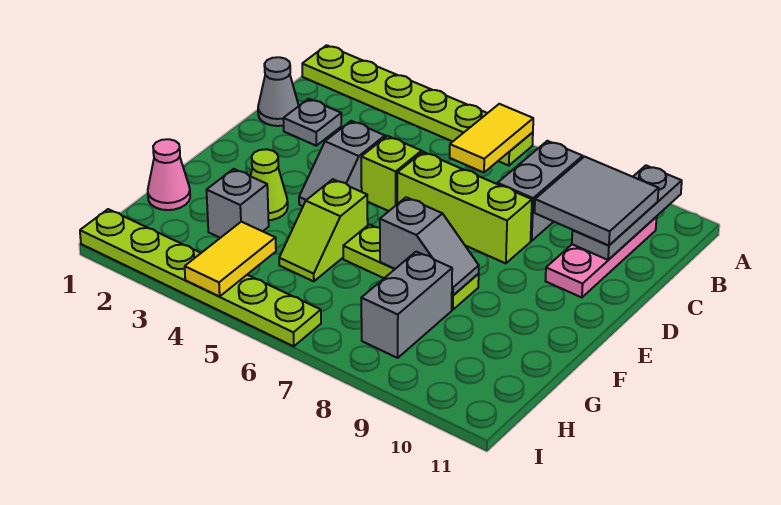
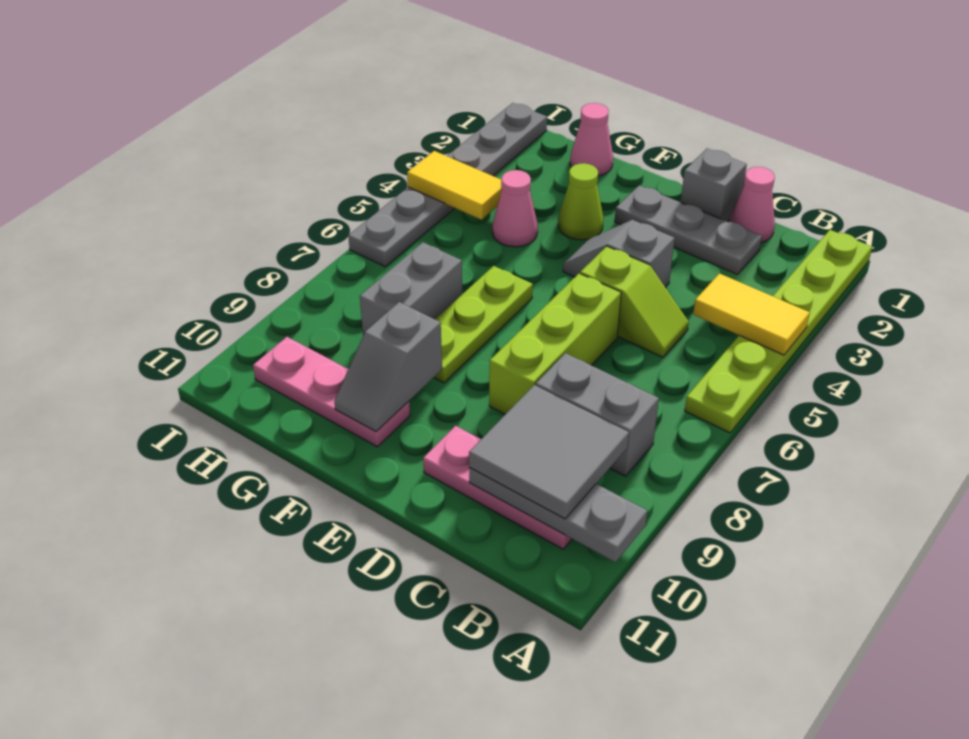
yellow tile A6:B6 level 2 -> yellow tile A4:B4 level 2
grey cone C1 level 1 -> pink cone C1 level 1
grey plate C2 level 1 -> grey plate C2:E2 level 1
lime slope F5:G5 level 1 top F -> none
grey slope F7:F8 level 2 top 7 -> grey slope F9:F10 level 2 top 9
none -> pink plate F10:H10 level 1
grey brick G3 level 1 -> grey brick D1 level 1
none -> pink cone G4 level 1
grey brick G8:H8 level 1 -> grey brick G7:G8 level 1
lime plate I1:I6 level 1 -> grey plate I1:I6 level 1

